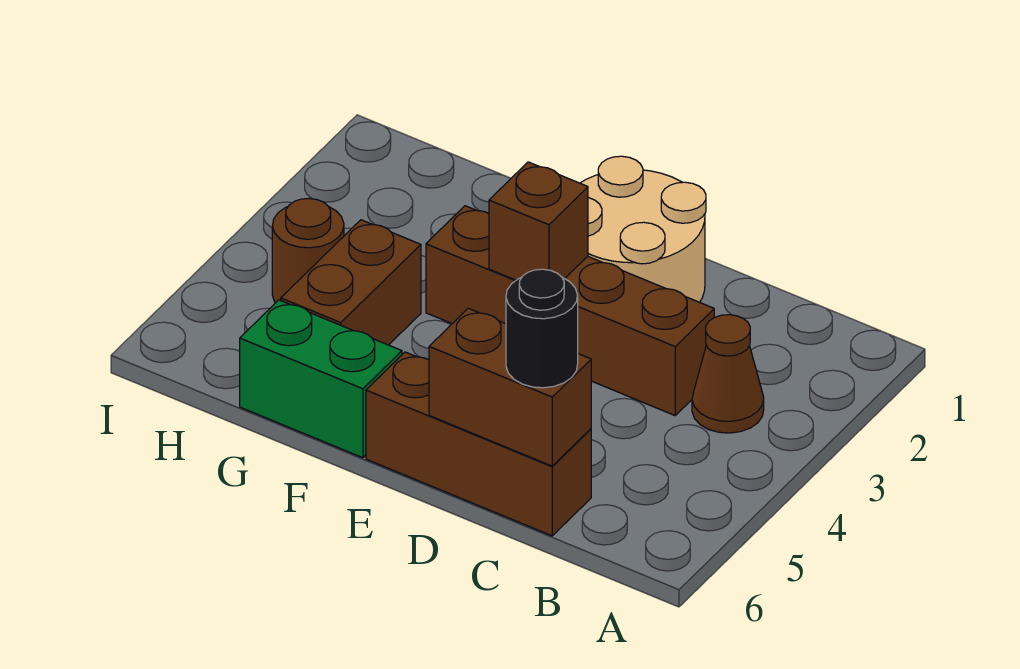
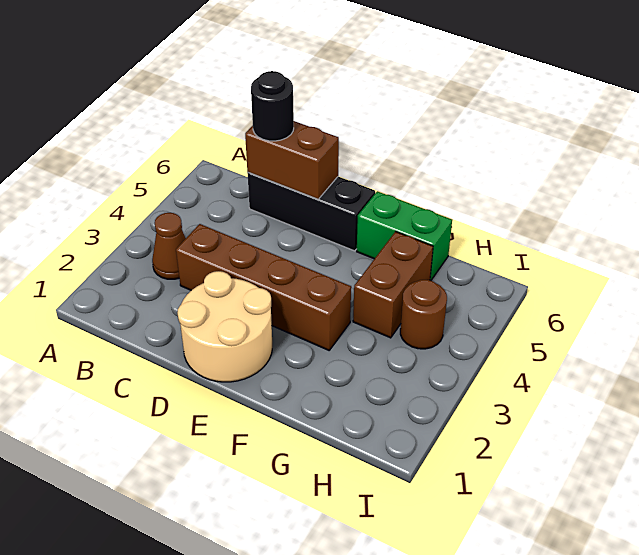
brown brick C6:E6 level 1 -> black brick C6:E6 level 1
brown brick E3 level 2 -> none

